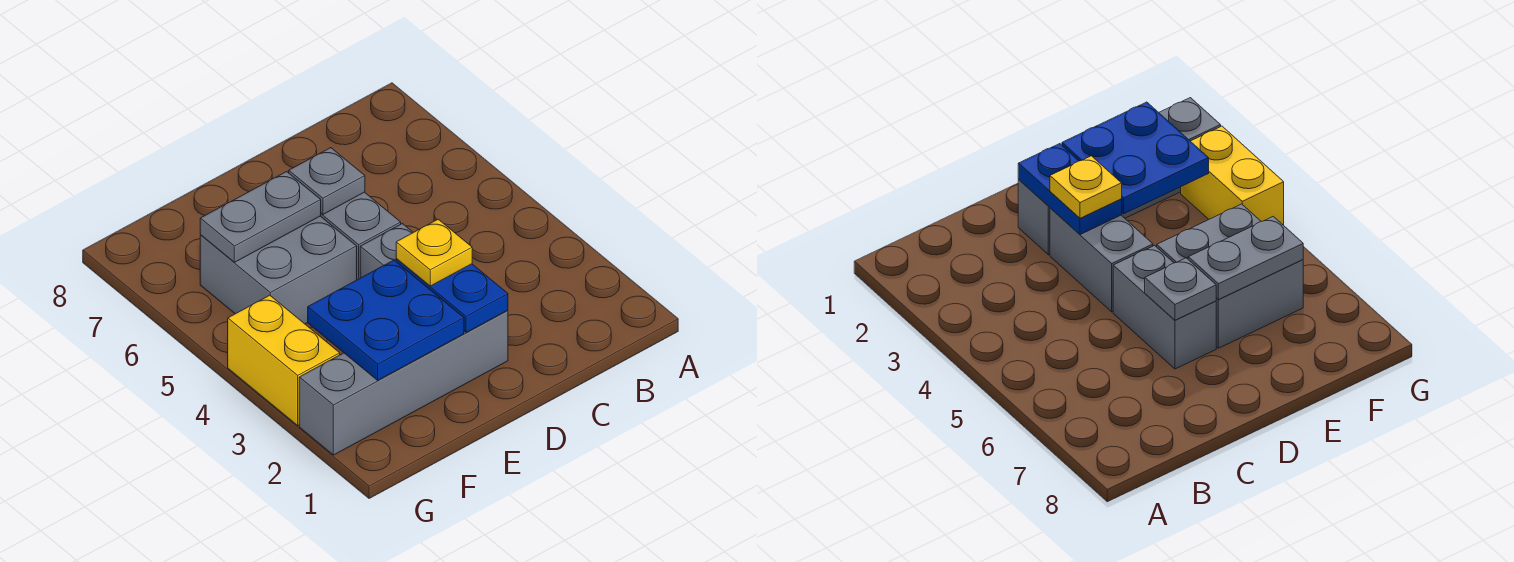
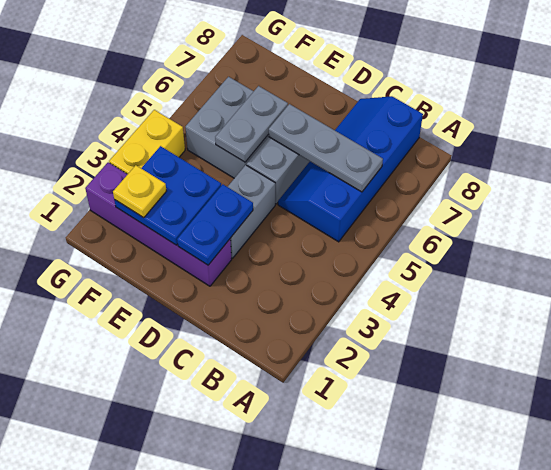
none -> blue slope B5:C8 level 1 top B
grey brick D2:G2 level 1 -> purple brick D2:G2 level 1
yellow plate D3 level 3 -> yellow plate F2 level 3
grey plate D6 level 2 -> grey plate B6:D6 level 2
grey plate E6:F6 level 2 -> grey plate E5:E6 level 2

